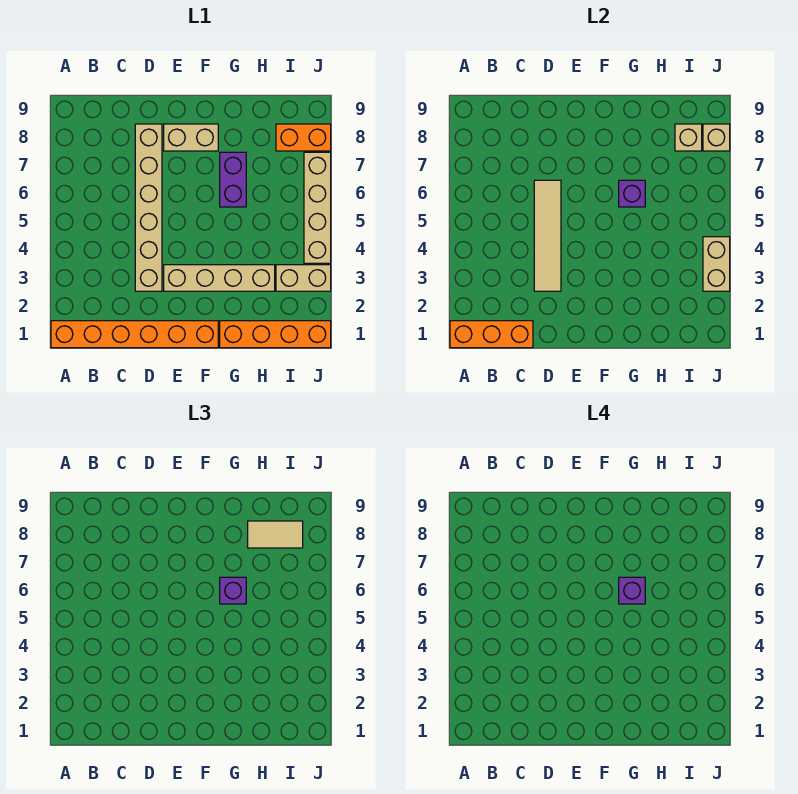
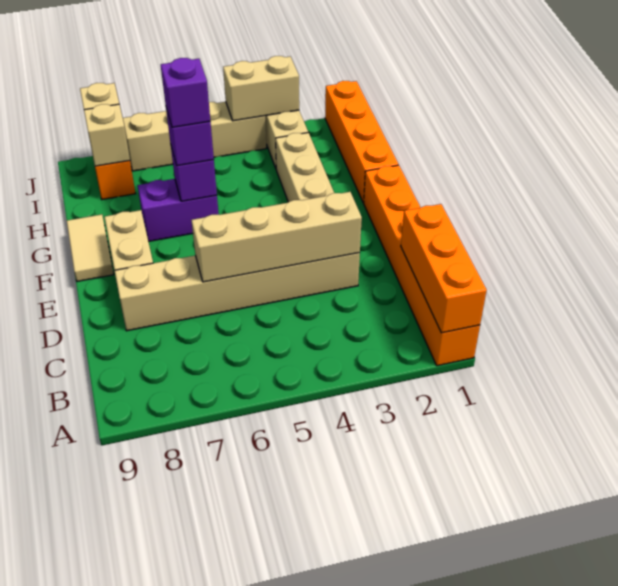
tan tile D3:D6 level 2 -> tan brick D3:D6 level 2
tan tile H8:I8 level 3 -> tan tile F9:G9 level 1

